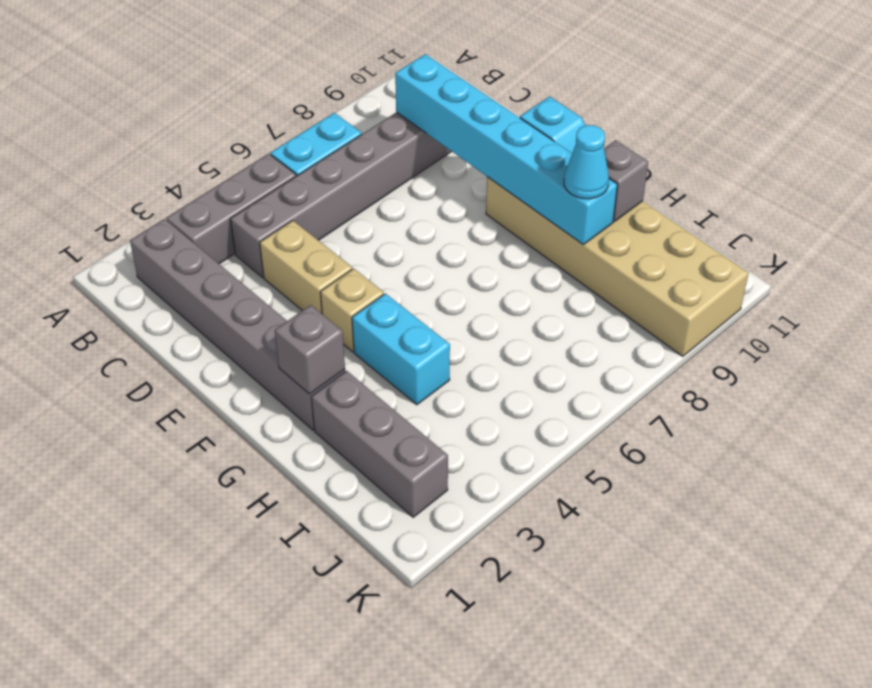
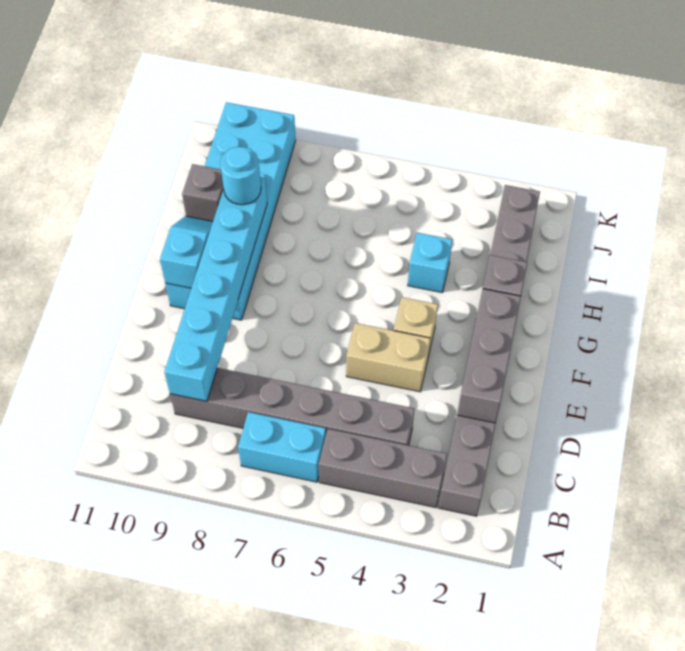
none -> grey brick D2:F2 level 2
tan brick D4:E4 level 1 -> tan brick E4:E5 level 1
tan brick F9:K10 level 1 -> cyan brick F9:K10 level 1
cyan brick G4:H4 level 1 -> cyan brick H4 level 1
cyan cone H9 level 3 -> cyan round brick H9 level 3

